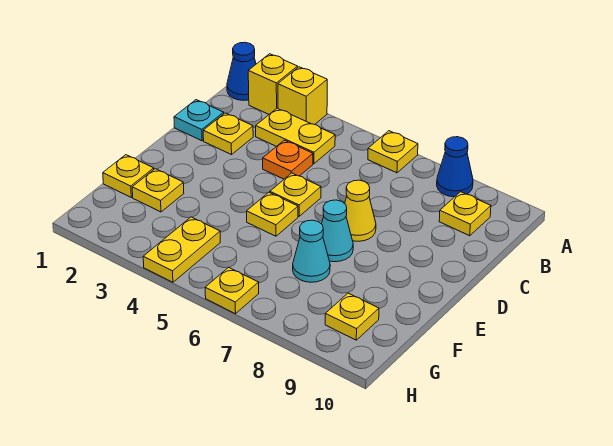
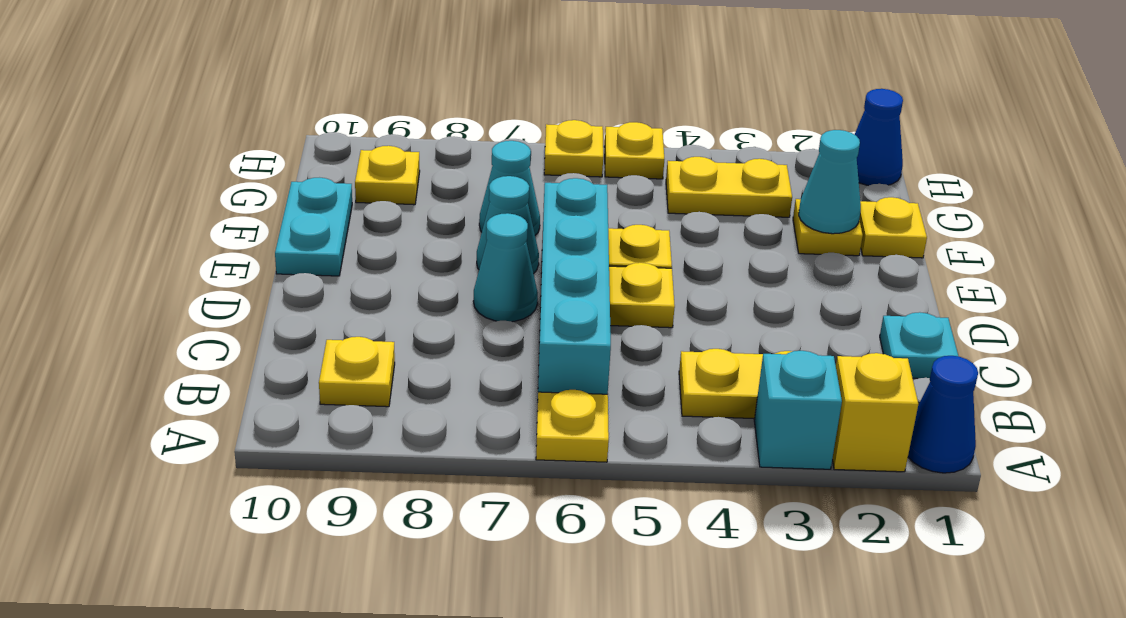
yellow brick A3 level 1 -> cyan brick A3 level 1
blue cone A8 level 1 -> blue cone H1 level 1
none -> cyan brick B6:E6 level 1
yellow plate C2 level 1 -> yellow plate H5 level 1
orange plate C4 level 1 -> none
yellow cone D7 level 1 -> cyan cone D7 level 1
none -> cyan plate E10:F10 level 1
none -> cyan cone F2 level 2
yellow plate G4:H4 level 1 -> yellow plate G3:G4 level 1

